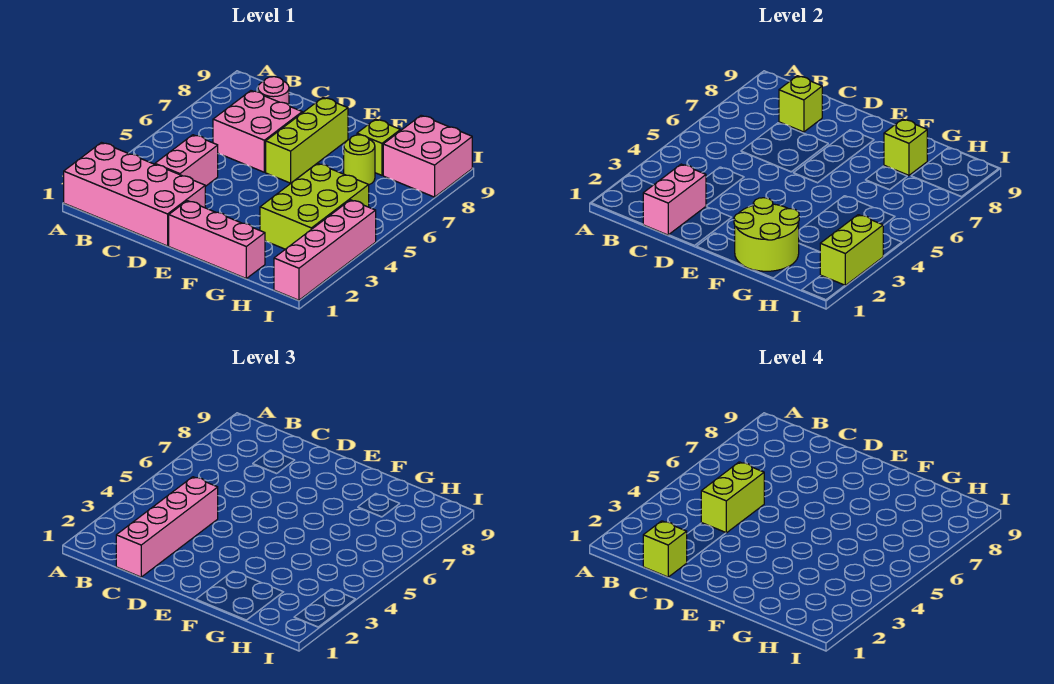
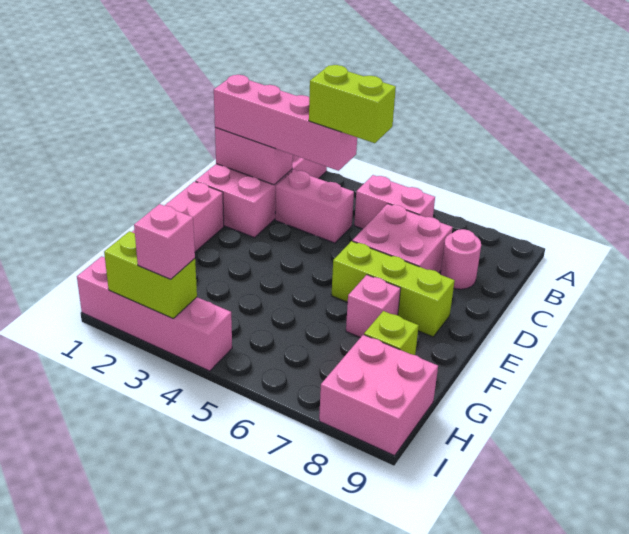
none -> pink brick B5:B6 level 1
lime brick C1 level 4 -> none
lime brick C8 level 2 -> none
lime round brick F1:G2 level 2 -> none
none -> pink brick F7 level 1
lime brick G3:H5 level 1 -> none
lime round brick G7 level 1 -> none
lime brick G8 level 2 -> none
none -> pink brick I3 level 3

